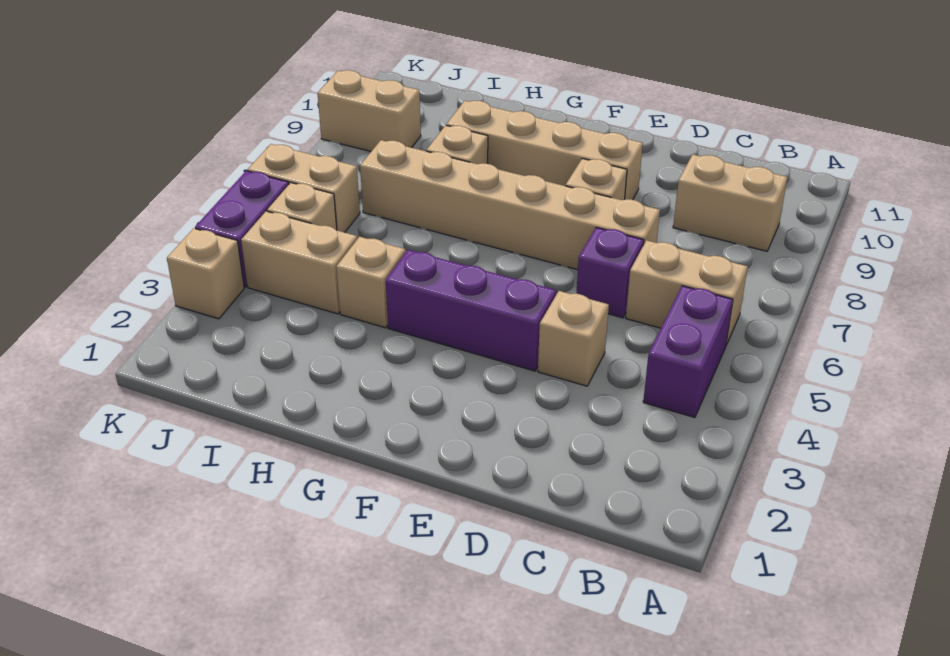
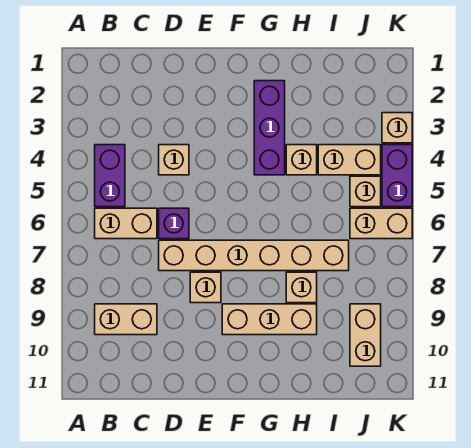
purple brick E4:G4 level 1 -> purple brick G2:G4 level 1
tan brick E9:H9 level 1 -> tan brick F9:H9 level 1
tan brick J9:K9 level 1 -> tan brick J9:J10 level 1

